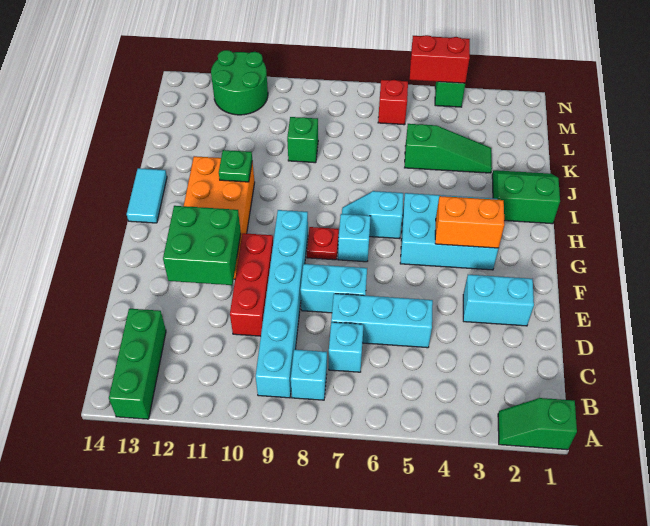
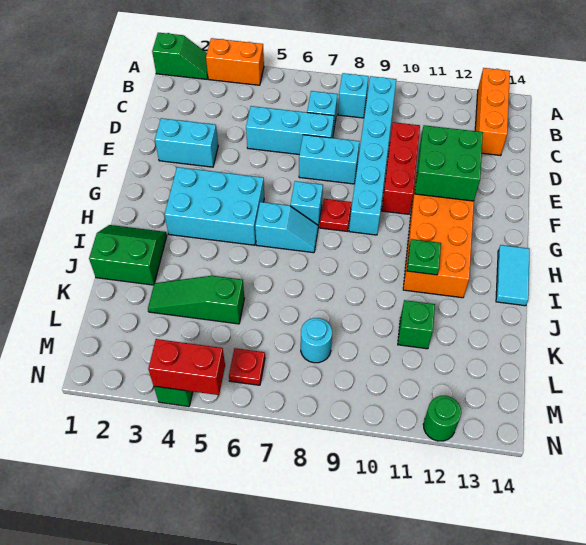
green brick A13:C13 level 1 -> orange brick A13:C13 level 1
orange brick G3:G4 level 2 -> orange brick A3:A4 level 1
green slope I1:J2 level 1 top I -> green slope I1:J2 level 1 top J
green brick K9 level 1 -> green brick K11 level 1
none -> cyan round brick L8 level 1
red brick M6 level 1 -> red plate M6 level 1
green round brick M11:N12 level 1 -> green round brick N12 level 1

